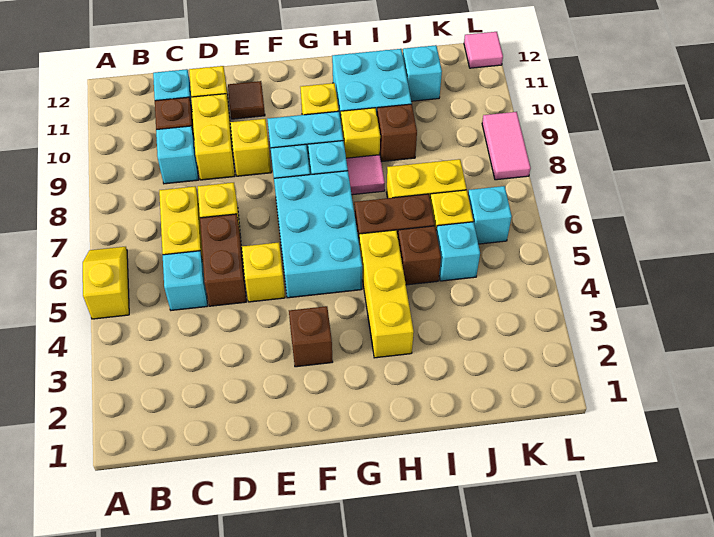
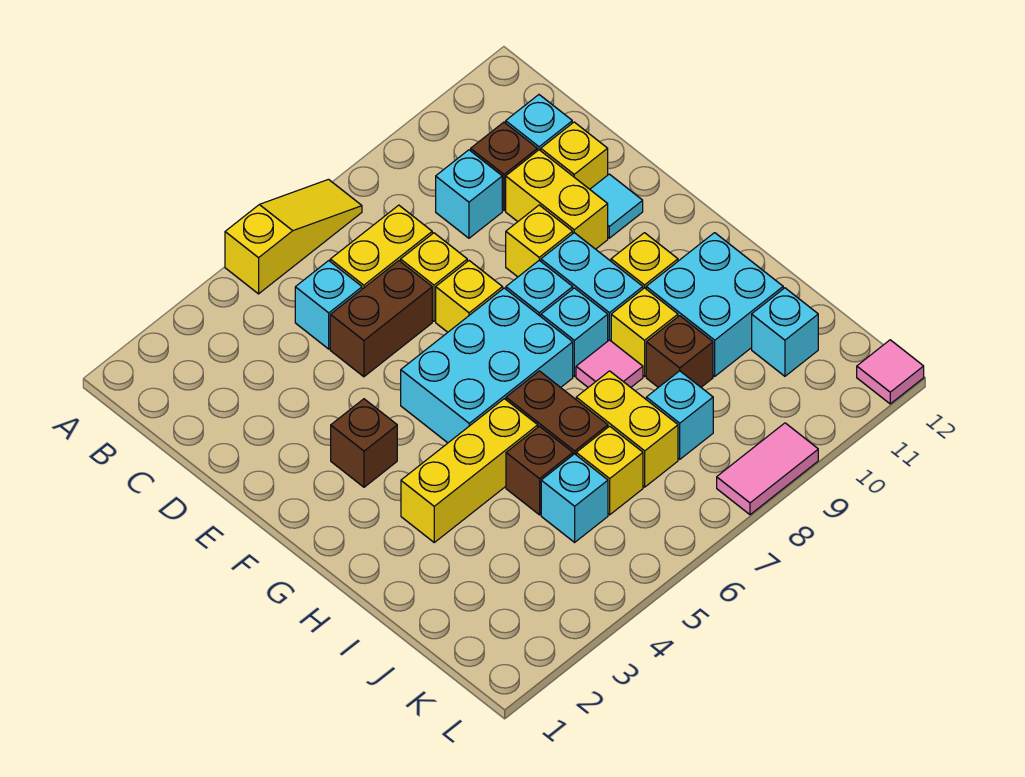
yellow slope A5:A6 level 1 top 5 -> yellow slope A5:A7 level 1 top 5
yellow brick D9:D10 level 1 -> yellow brick D10:E10 level 1
yellow brick E5 level 1 -> yellow brick E7 level 1
brown tile E11 level 1 -> cyan tile E11 level 1
cyan brick K6 level 1 -> cyan brick J8 level 1

